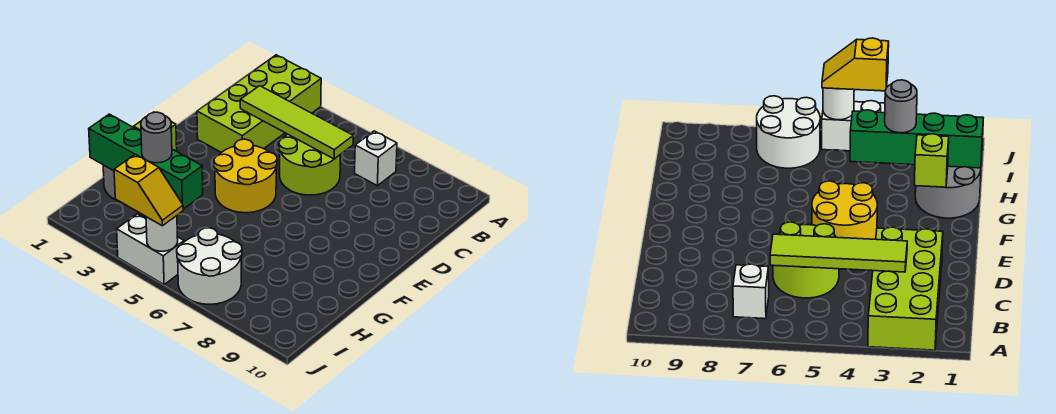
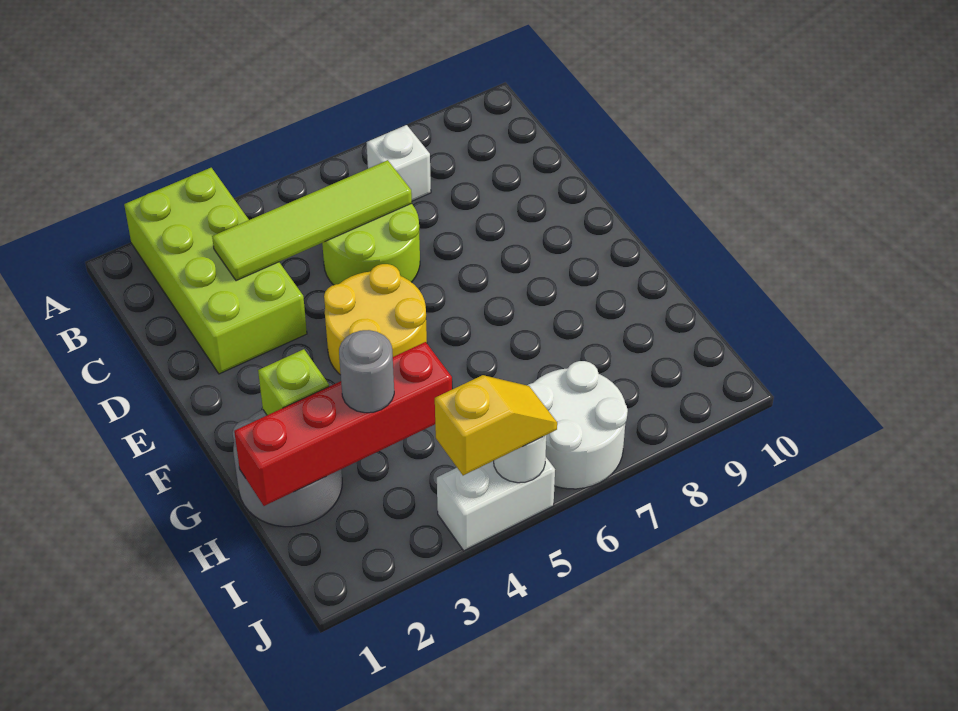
green brick H1:H4 level 2 -> red brick H1:H4 level 2

